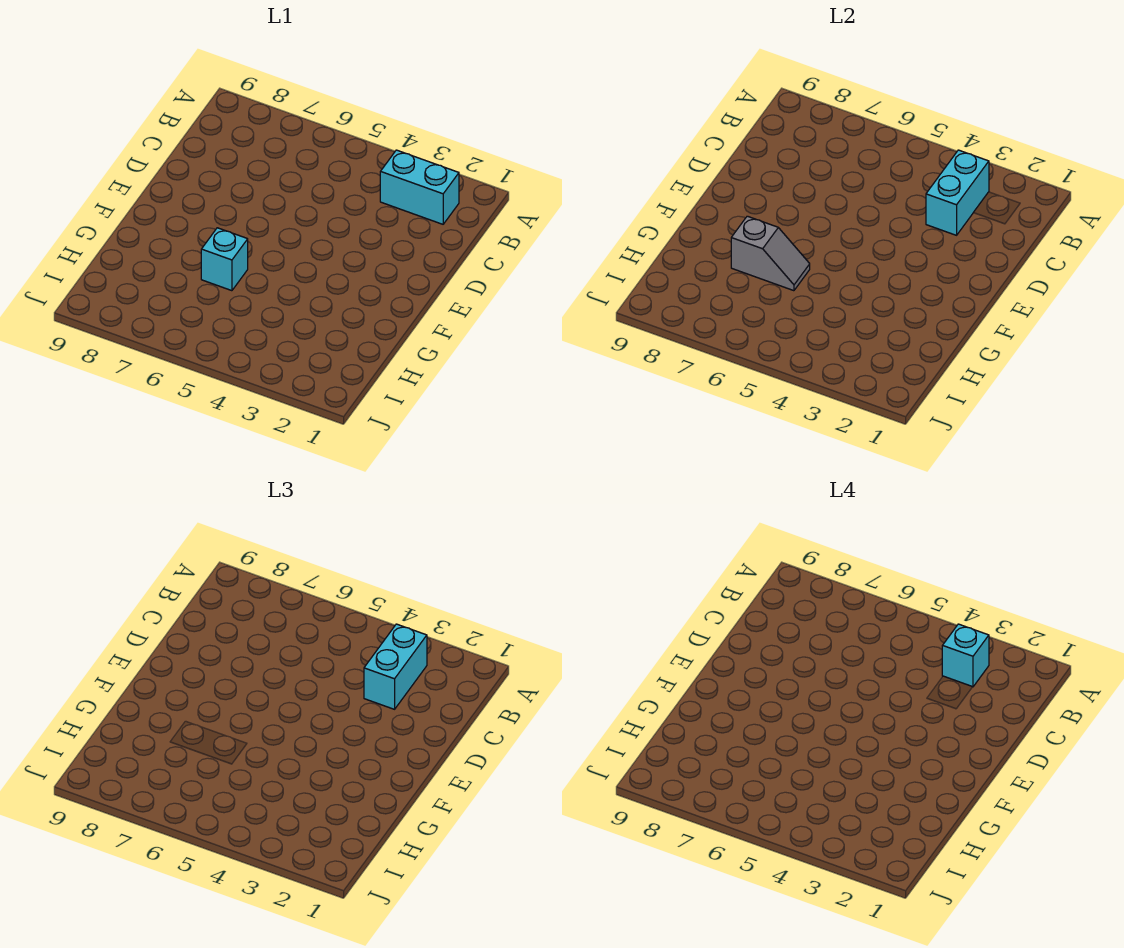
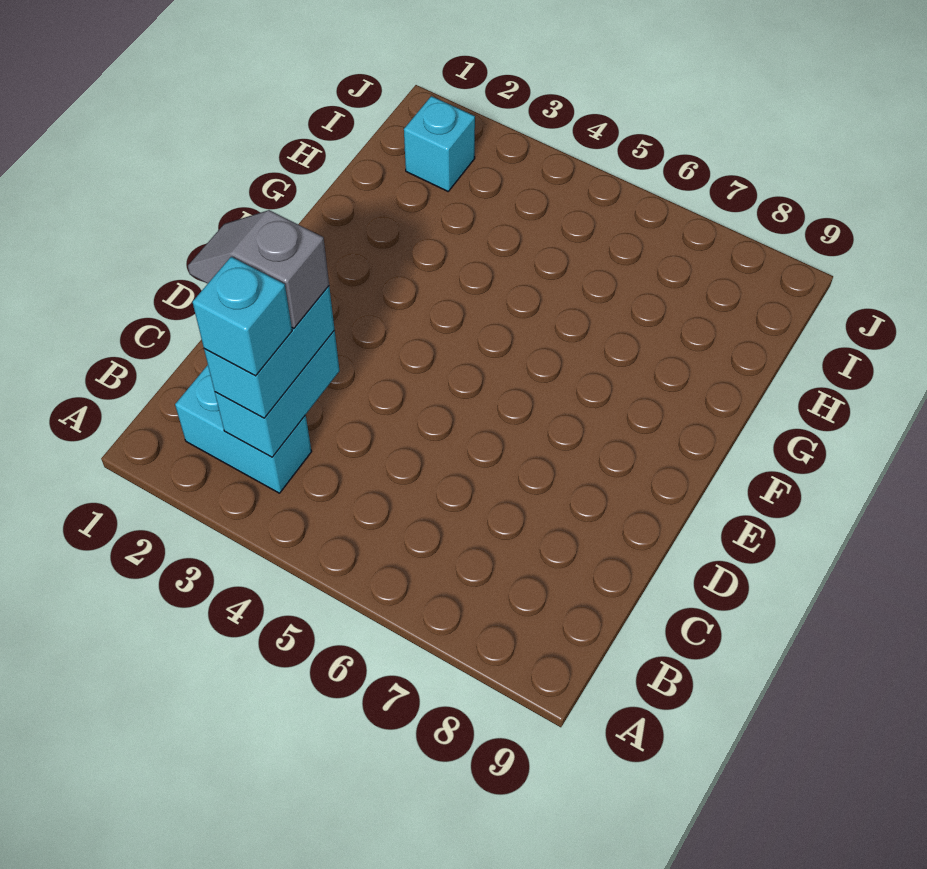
cyan brick G6 level 1 -> cyan brick I2 level 1
grey slope G6:G7 level 2 top 7 -> grey slope C2:C3 level 4 top 3

